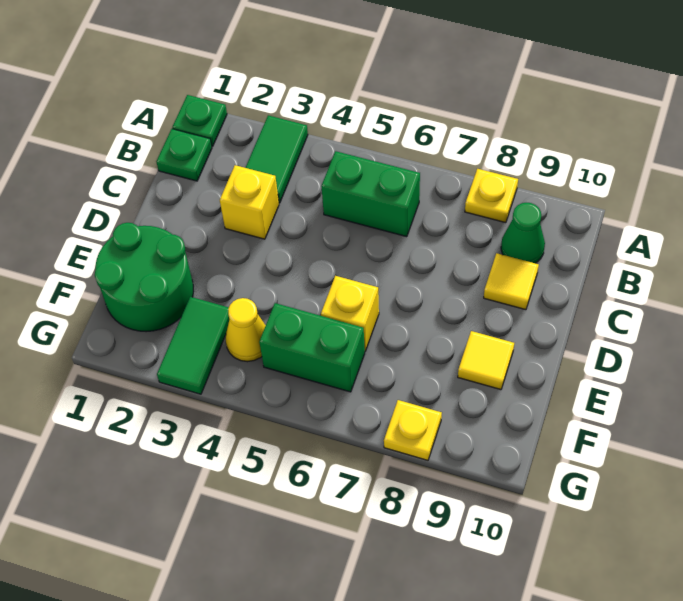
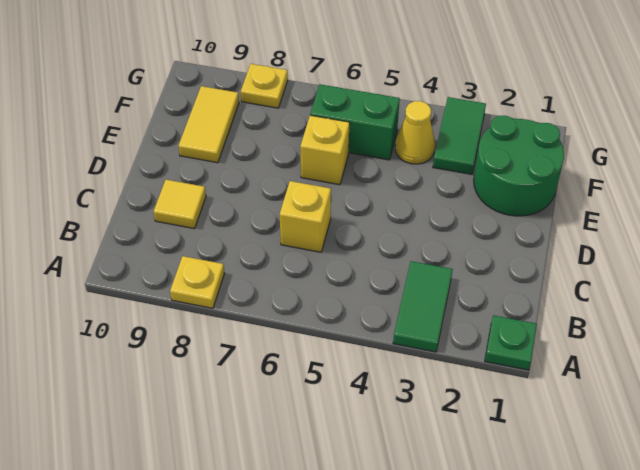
green plate B1 level 1 -> none
green brick B5:B6 level 1 -> none
green cone B9 level 1 -> none
yellow brick C3 level 1 -> yellow brick C6 level 1
yellow tile E9 level 1 -> yellow tile E9:F9 level 1

